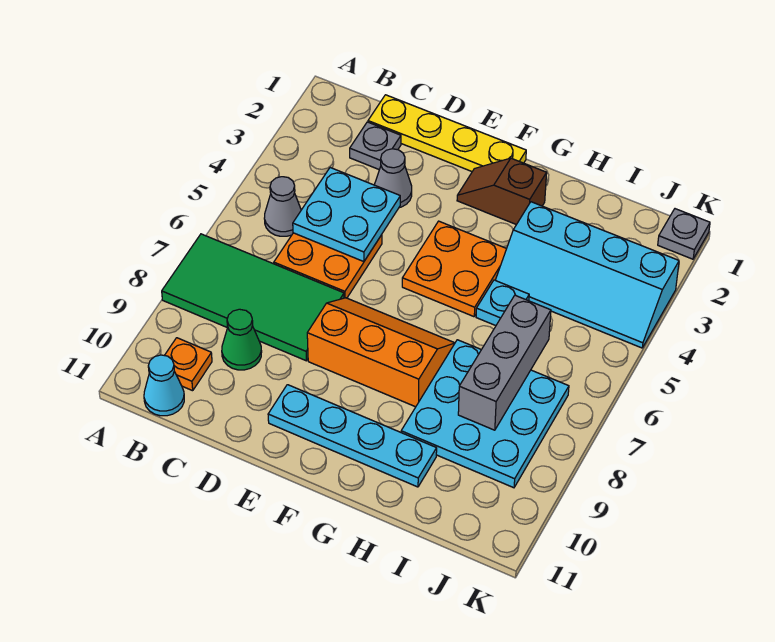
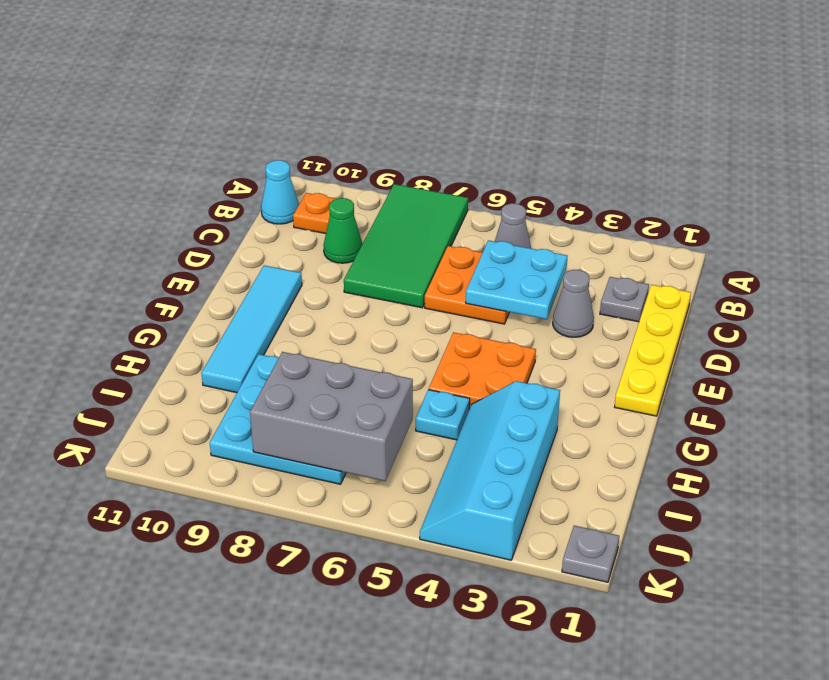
orange slope E7:G8 level 1 top 8 -> none
cyan plate E10:H10 level 1 -> cyan tile E10:H10 level 1
brown slope F2:G2 level 1 top G -> none
grey brick I6:I8 level 2 -> grey brick I6:J8 level 2

